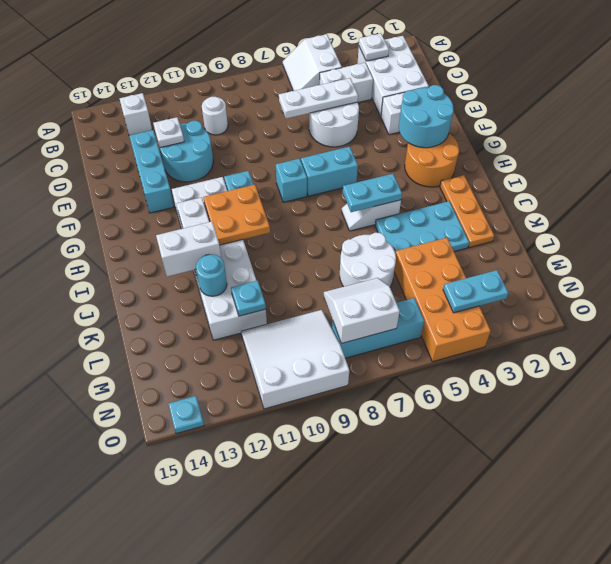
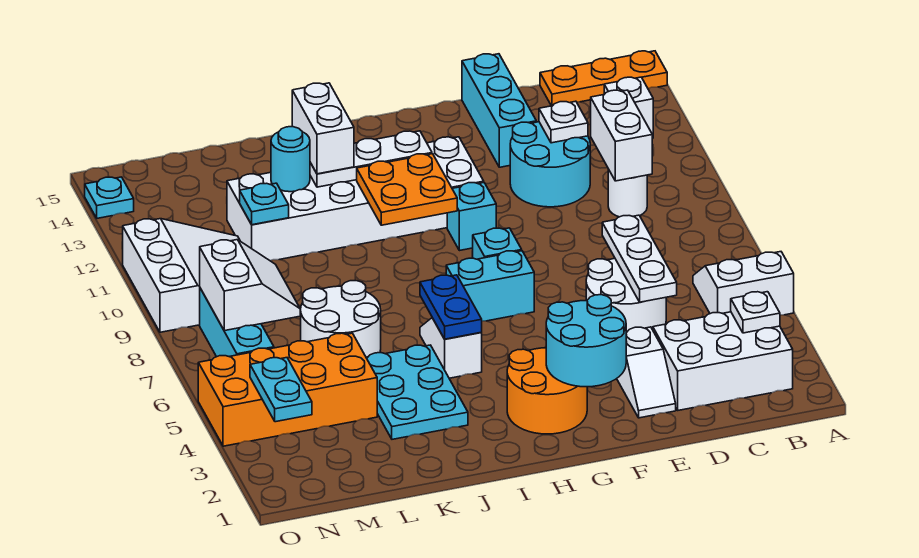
white brick C4:C5 level 1 -> white brick C10:C11 level 2
cyan brick D13:F13 level 1 -> cyan brick E13:E15 level 1
cyan brick G6:G7 level 1 -> cyan brick G7:H7 level 1
orange plate I2:K2 level 1 -> orange plate A15:C15 level 1
cyan plate I5:I6 level 2 -> blue plate I5:I6 level 2

